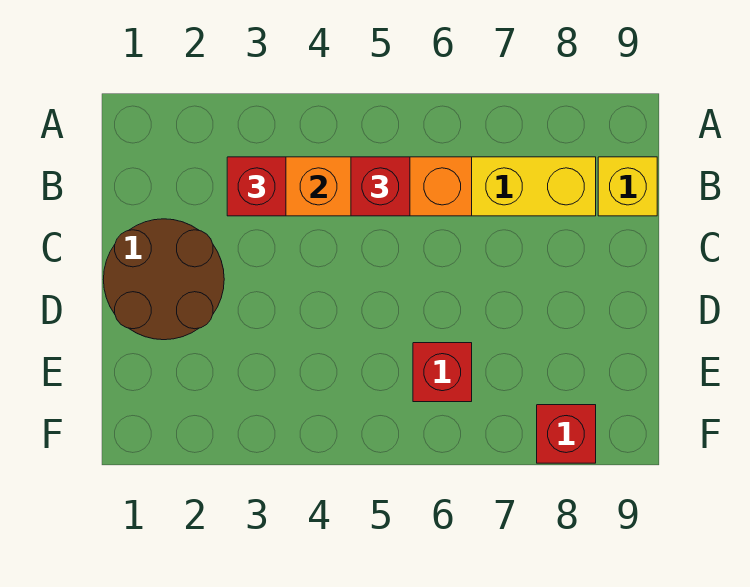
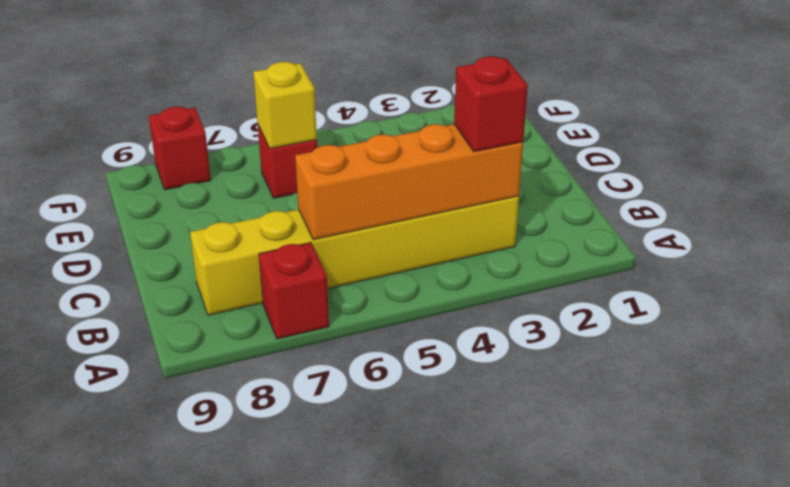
red brick B5 level 3 -> red brick A7 level 1
yellow brick B9 level 1 -> yellow brick E6 level 2
brown round brick C1:D2 level 1 -> none

